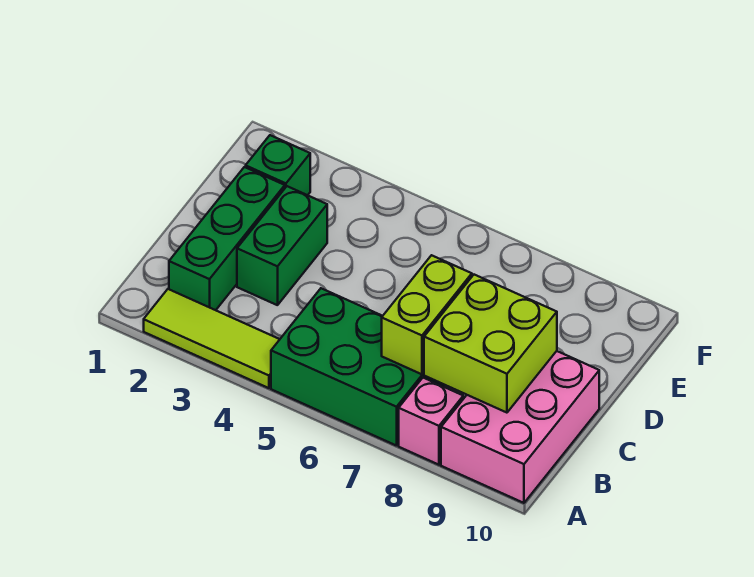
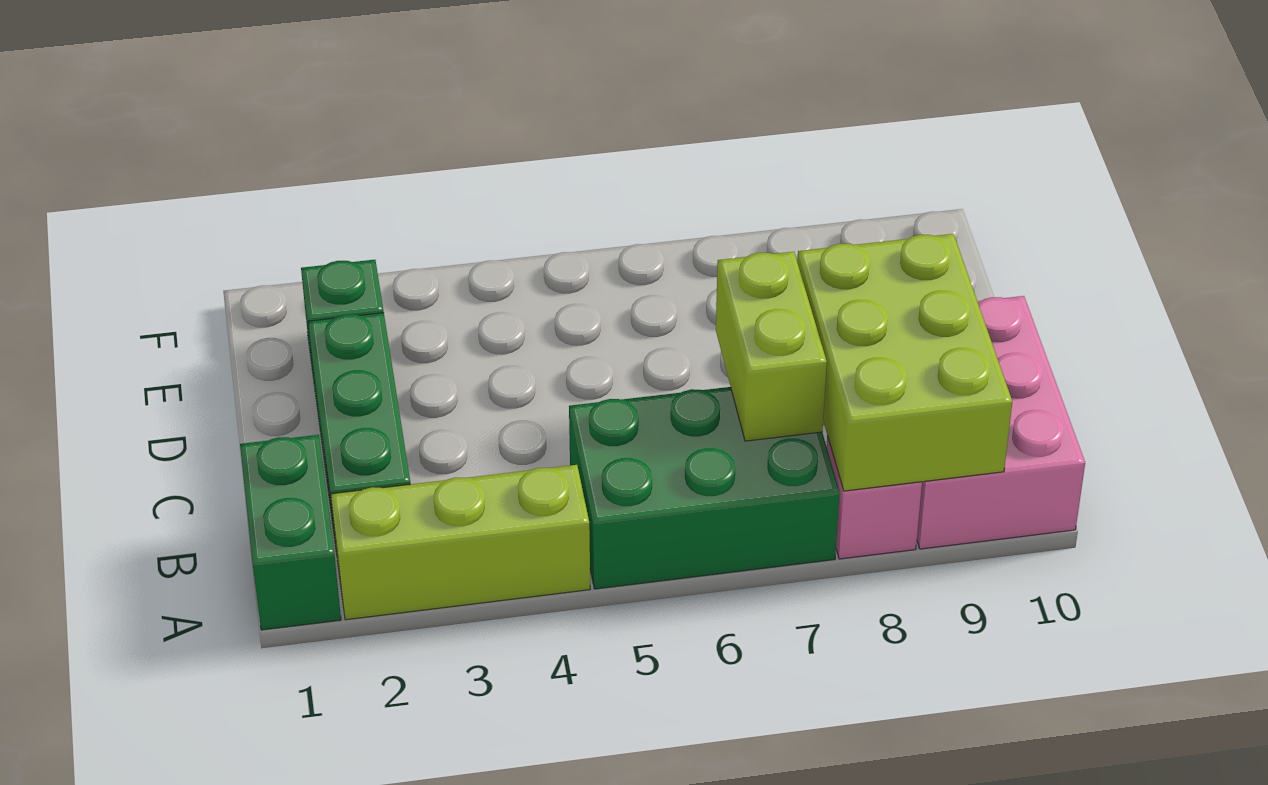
lime tile A2:A4 level 1 -> lime brick A2:A4 level 1
lime brick B8:C9 level 2 -> lime brick A8:C9 level 2
green brick C3:D3 level 1 -> green brick A1:B1 level 1

